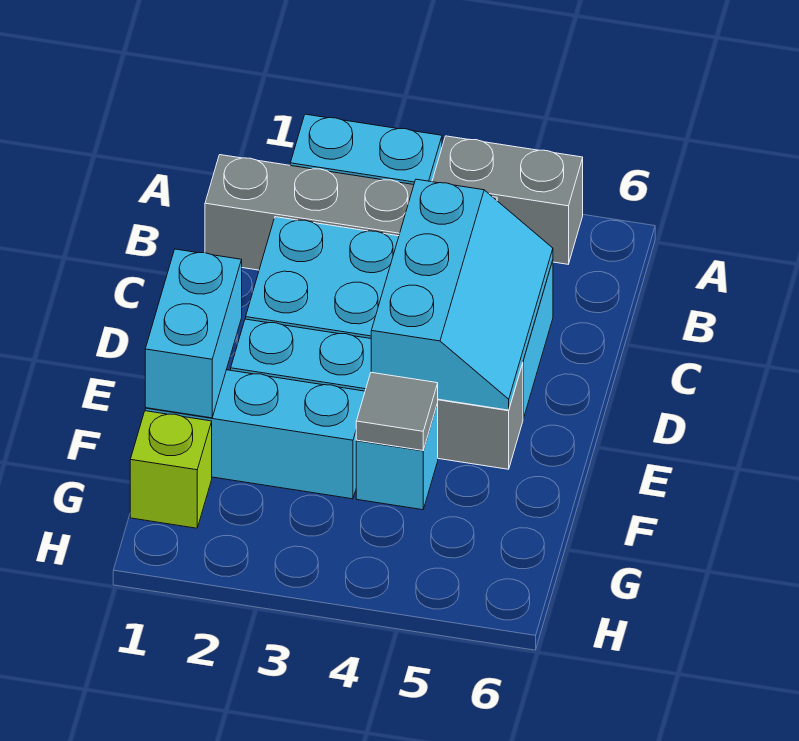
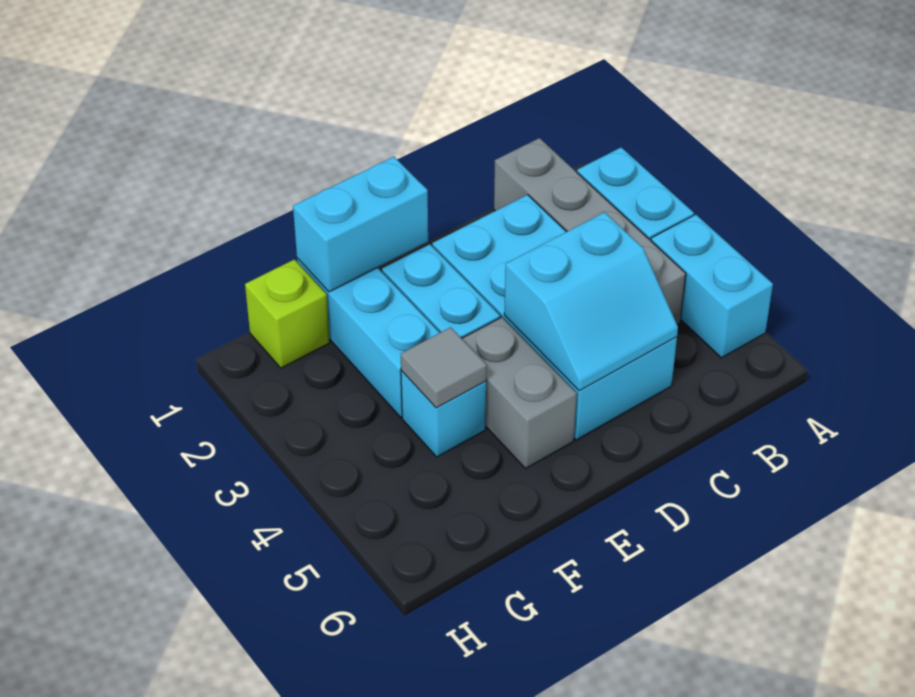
grey brick A4:A5 level 1 -> cyan brick A4:A5 level 1
cyan slope C4:E5 level 2 top 4 -> cyan slope C4:D5 level 2 top 4

